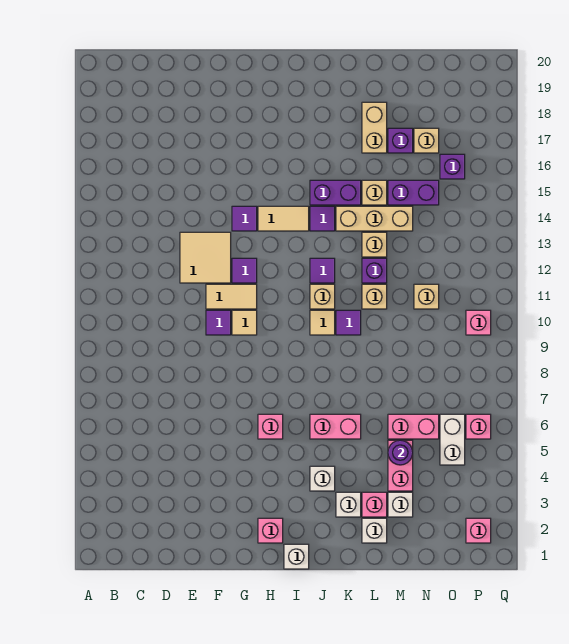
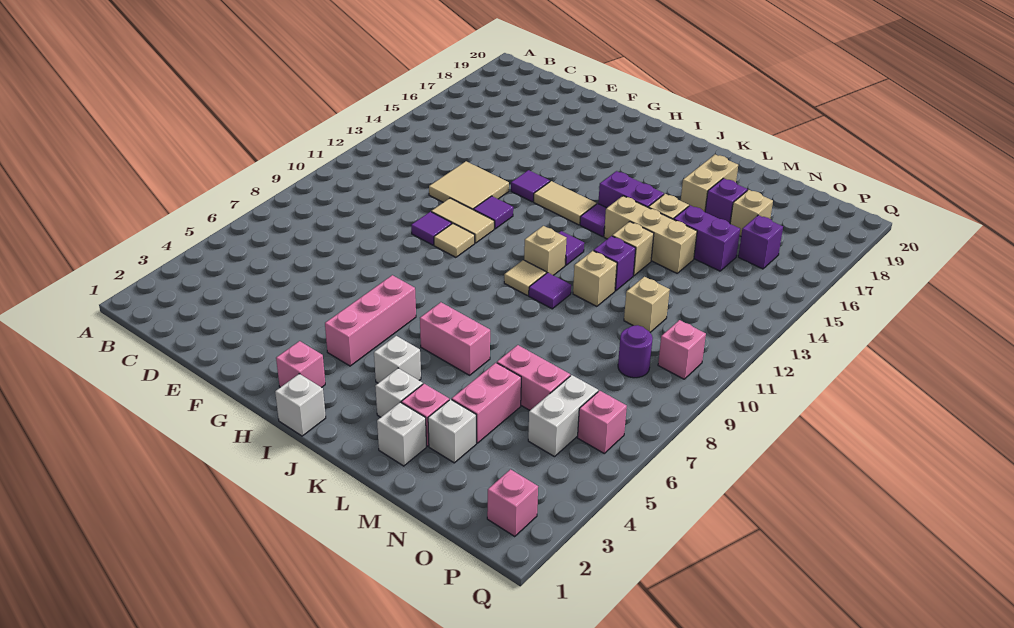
pink brick H6 level 1 -> pink brick H4:H6 level 1
purple round brick M5 level 2 -> purple round brick O9 level 1

